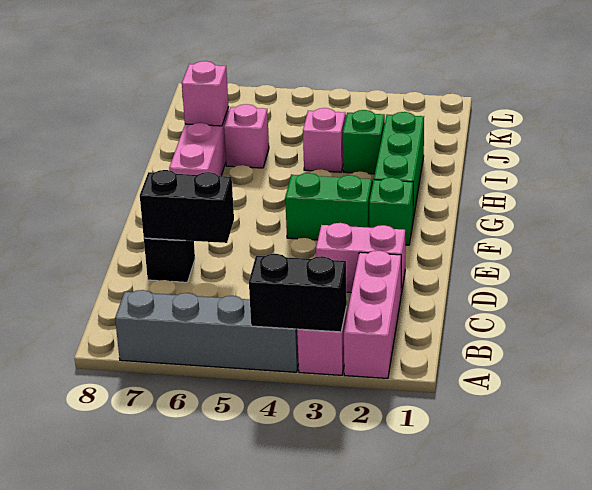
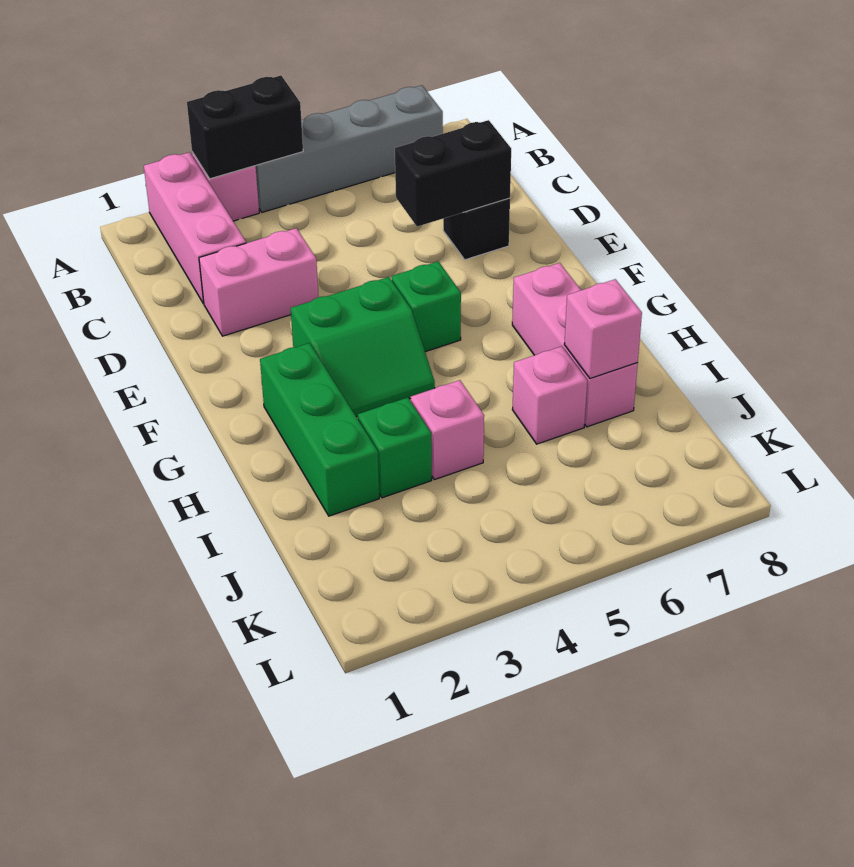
green brick F2 level 1 -> green brick F5 level 1

